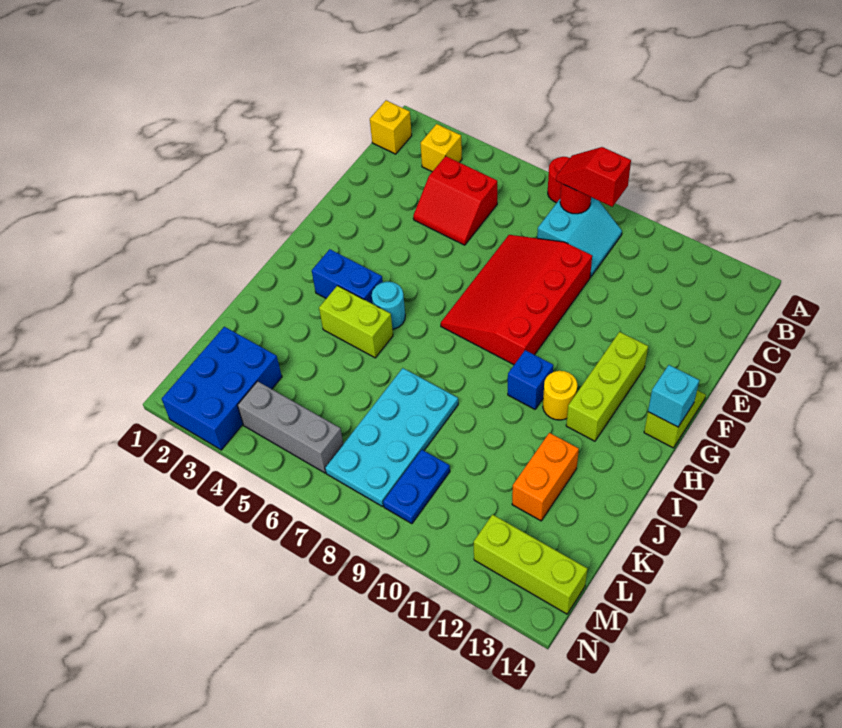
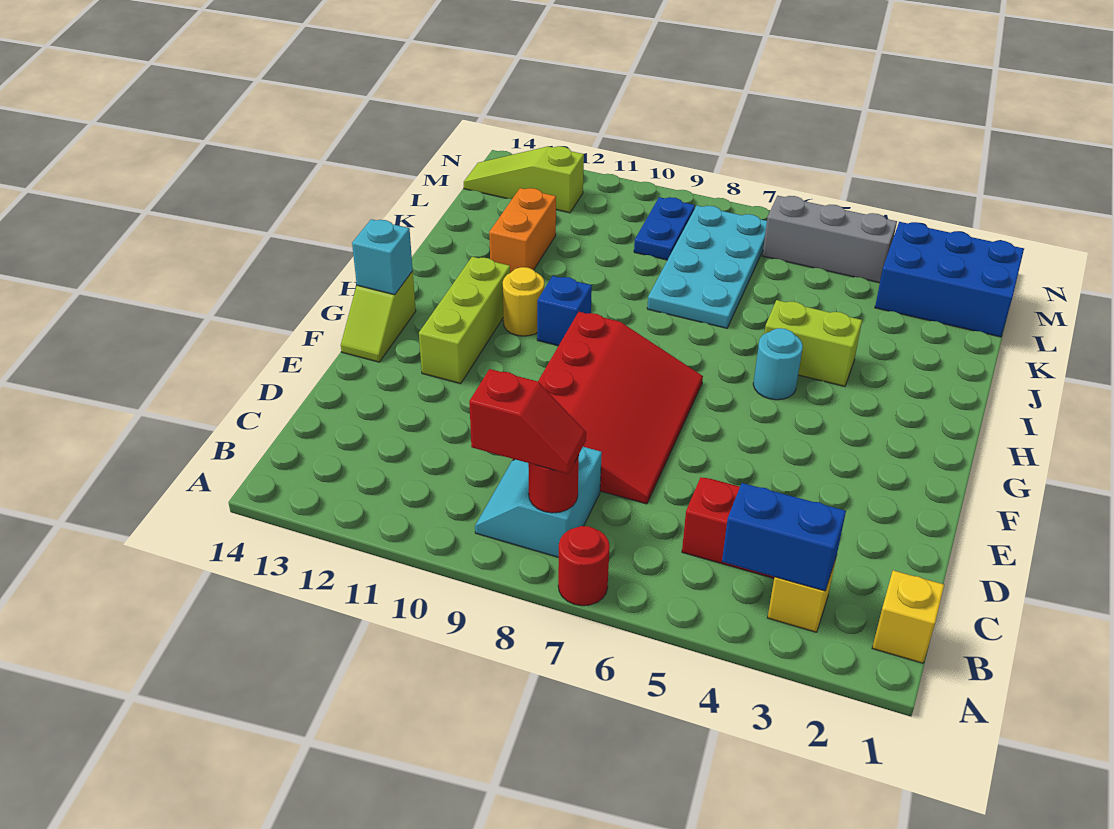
blue brick H3:H4 level 1 -> blue brick B3:B4 level 2
blue brick L2:N3 level 1 -> blue brick L1:M3 level 1
lime brick M12:M14 level 1 -> lime slope M12:M14 level 1 top 12

